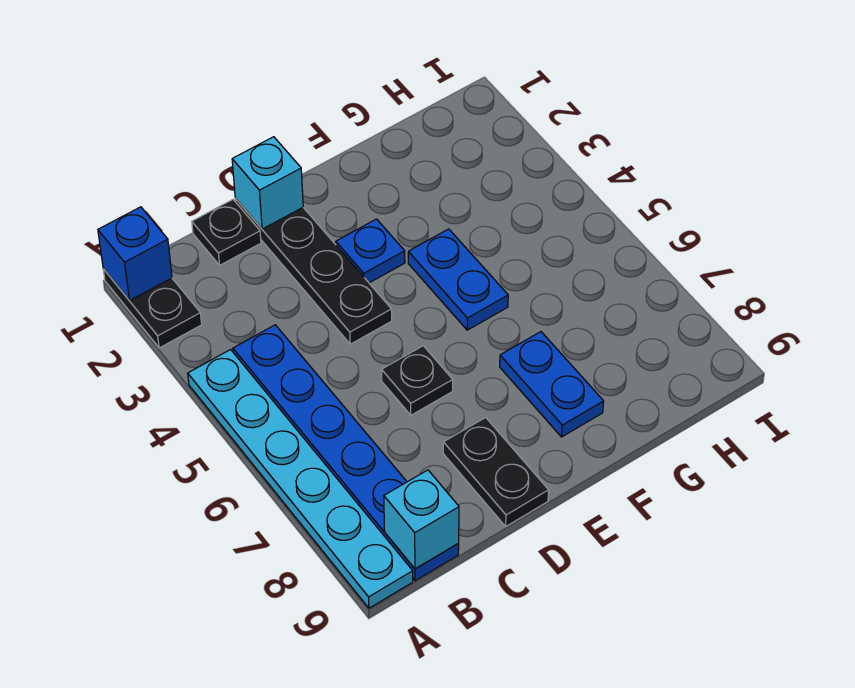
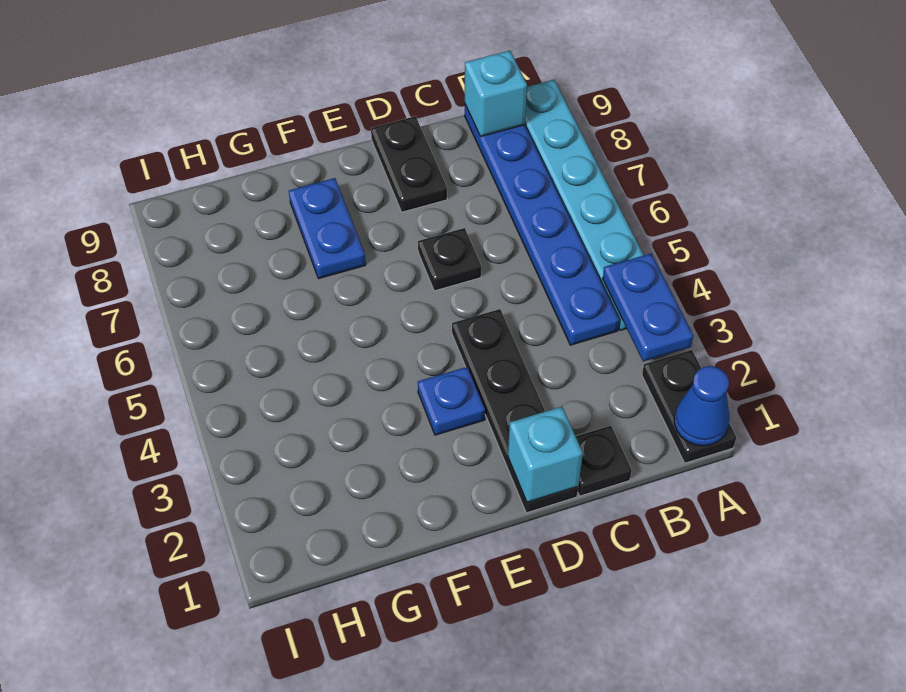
blue brick A1 level 2 -> blue cone A1 level 2
blue plate F4:F5 level 1 -> blue plate A3:A4 level 2

